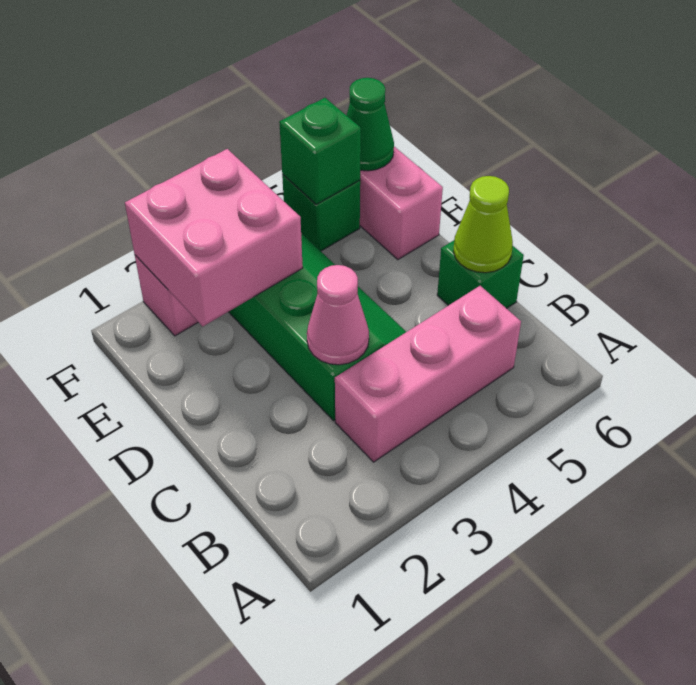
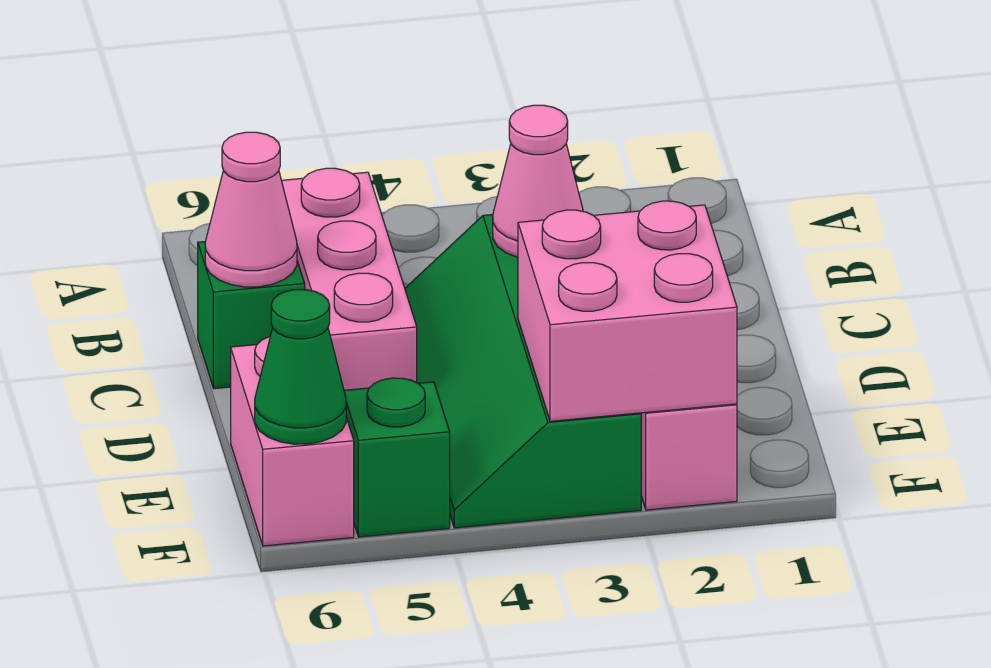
pink brick B3:B5 level 1 -> pink brick B5:D5 level 1
lime cone C6 level 2 -> pink cone C6 level 2
green brick F5 level 2 -> none

